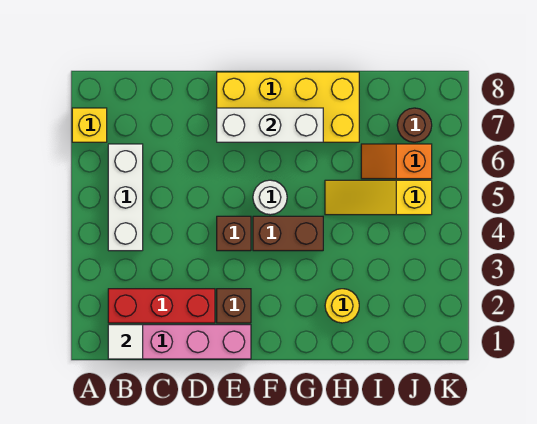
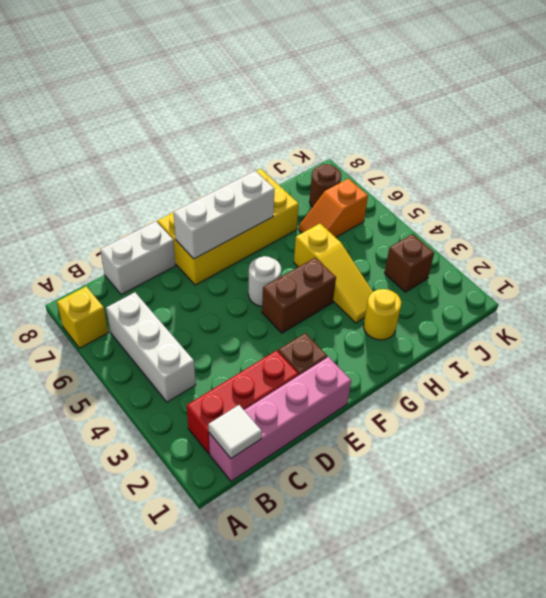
none -> white brick C8:D8 level 1
brown brick E4 level 1 -> brown brick J3 level 1
yellow slope H5:J5 level 1 top J -> yellow slope H3:H5 level 1 top 5

